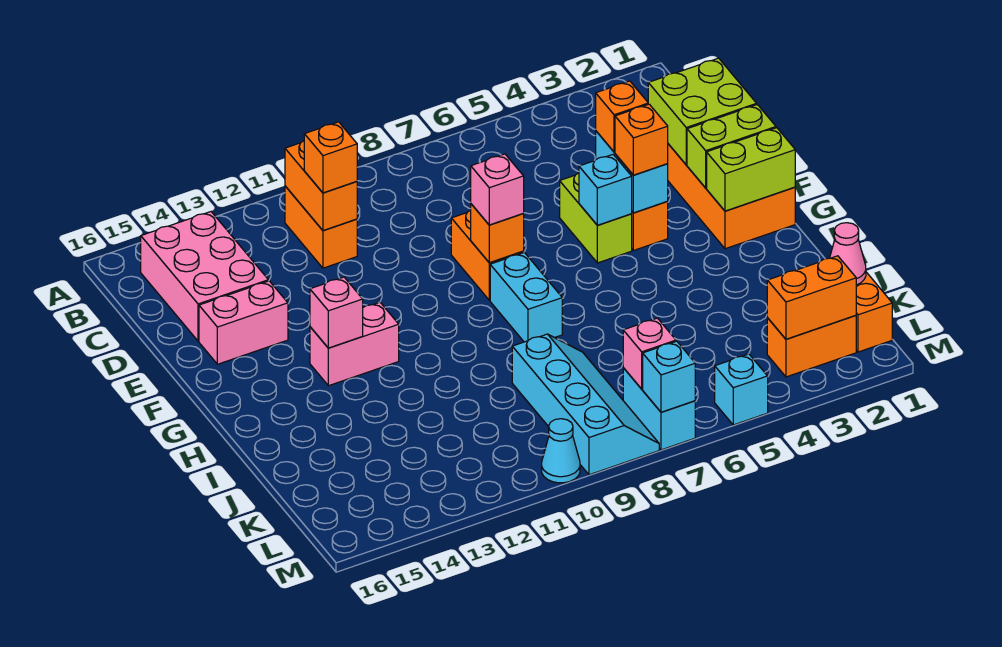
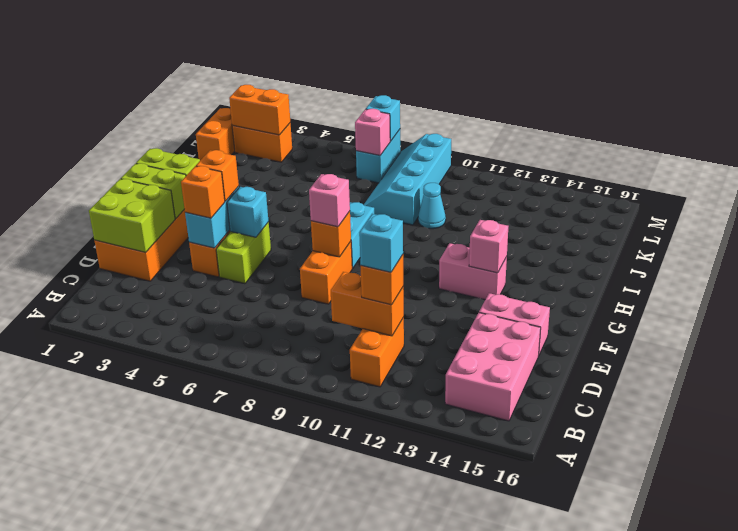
orange brick B11:C11 level 2 -> orange brick C10:C11 level 2
pink cone K1 level 2 -> none
cyan brick M5 level 1 -> cyan brick C11 level 4
cyan cone M10 level 1 -> cyan cone J10 level 1

